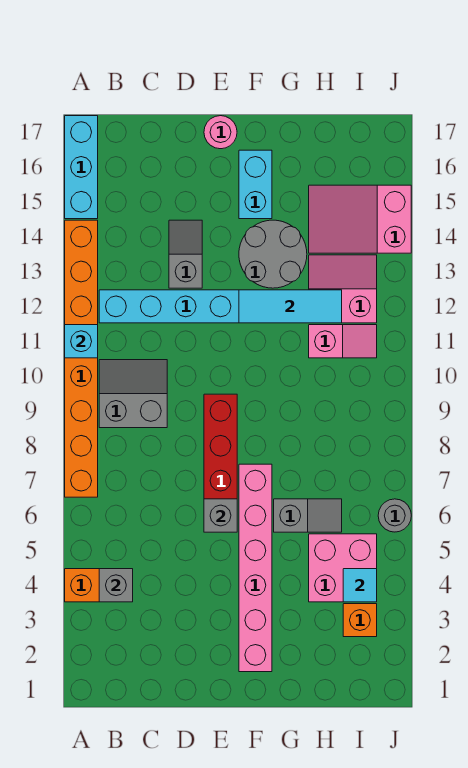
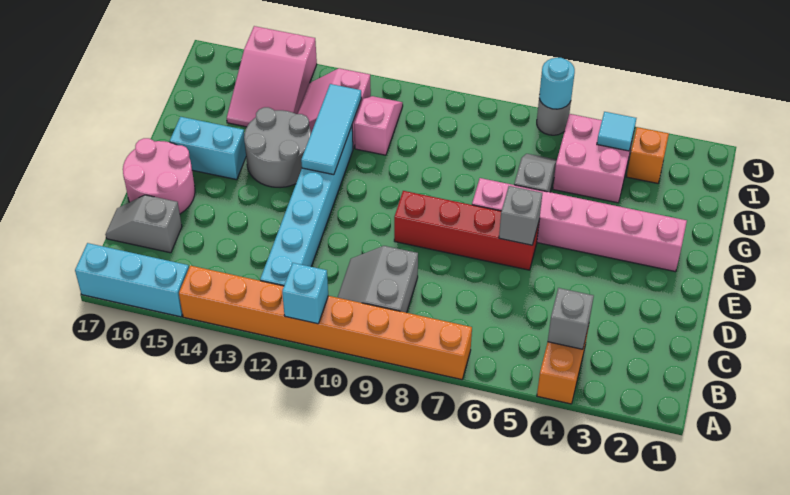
grey slope D13:D14 level 1 top 13 -> grey slope C16:C17 level 1 top 16
pink round brick E17 level 1 -> pink round brick D16:E17 level 1
none -> cyan round brick J6 level 2

